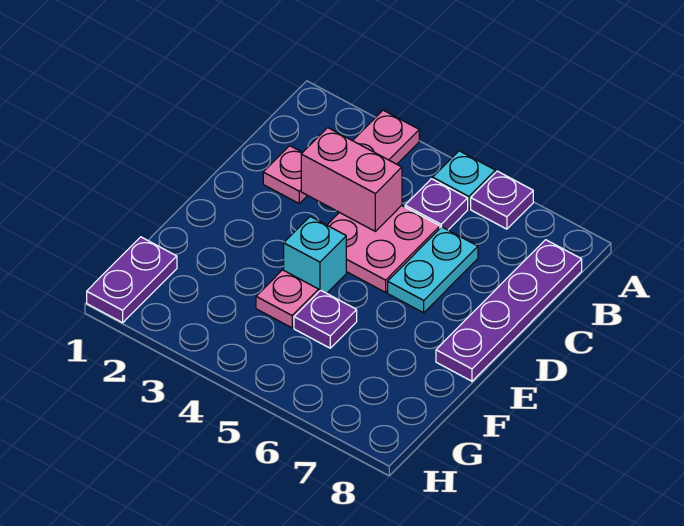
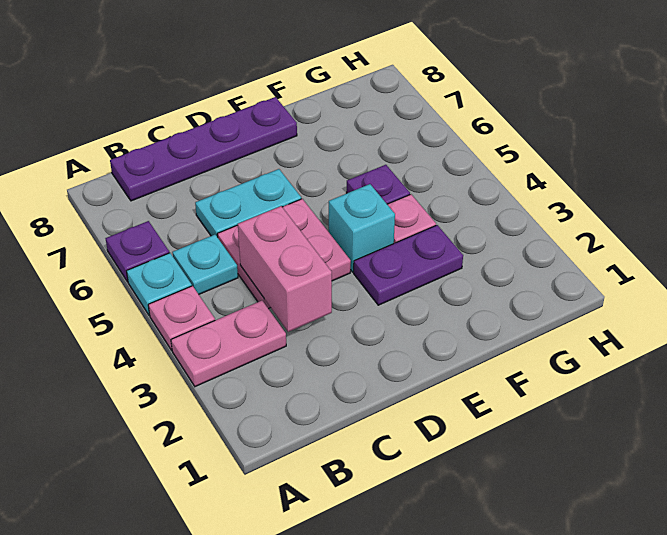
purple plate B5 level 1 -> cyan plate B5 level 1
pink plate C2 level 1 -> pink plate A4 level 1
purple plate G1:H1 level 1 -> purple plate E3:F3 level 1

